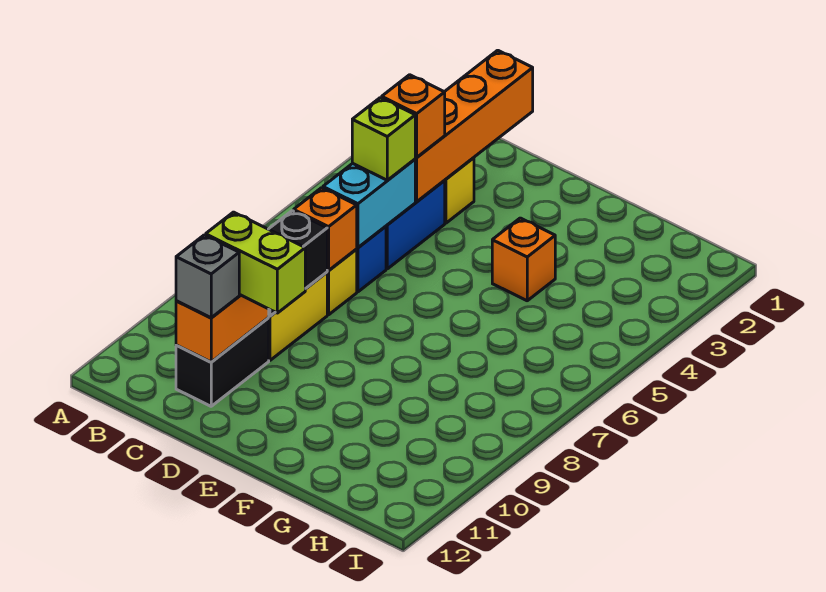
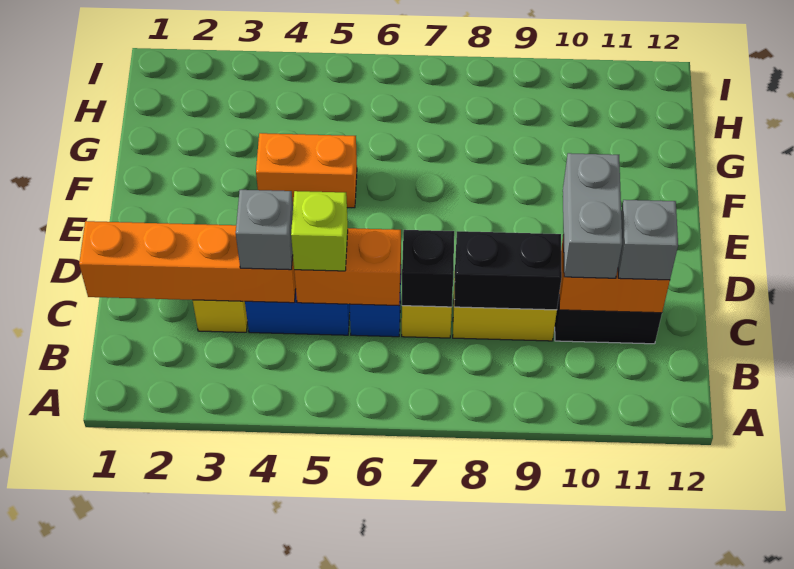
orange brick C4 level 3 -> grey brick C4 level 3
cyan brick C5:C6 level 2 -> orange brick C5:C6 level 2
orange brick C7 level 2 -> black brick C7 level 2
lime brick C10:D10 level 3 -> grey brick C10:D10 level 3
orange brick F4 level 1 -> orange brick F4:F5 level 1

